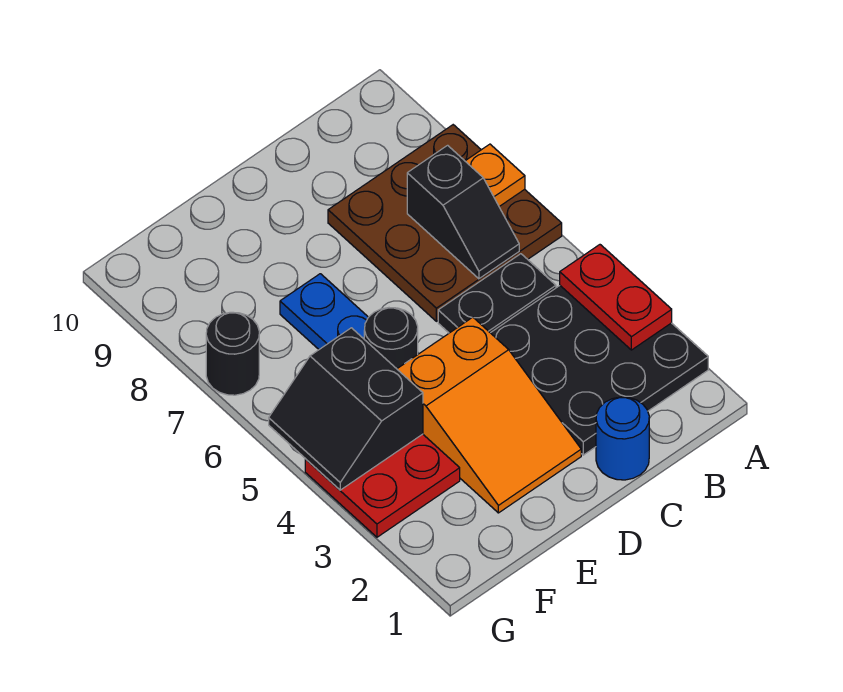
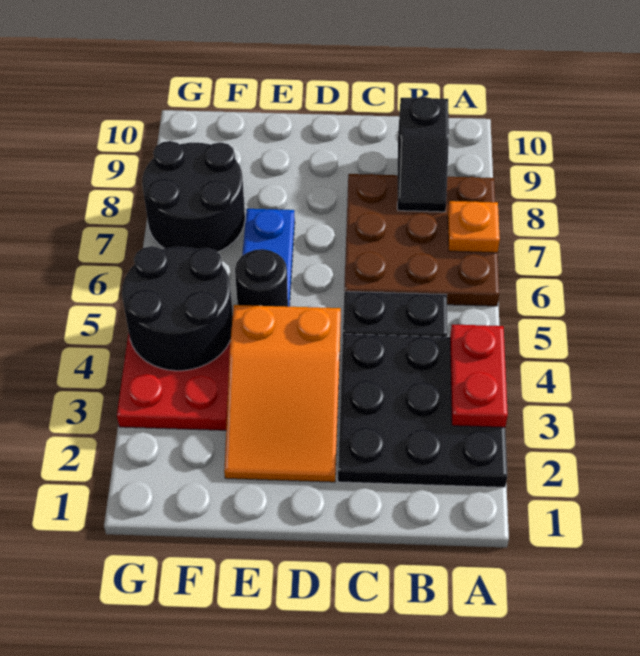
black slope B6:B7 level 2 top 7 -> black slope B8:B9 level 2 top 9
blue round brick C1 level 1 -> none
black slope F4:G5 level 2 top F -> black round brick F4:G5 level 2
black round brick G7 level 1 -> black round brick F7:G8 level 1

